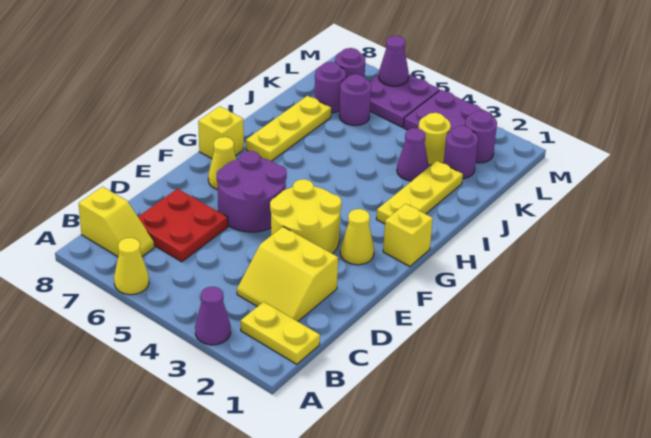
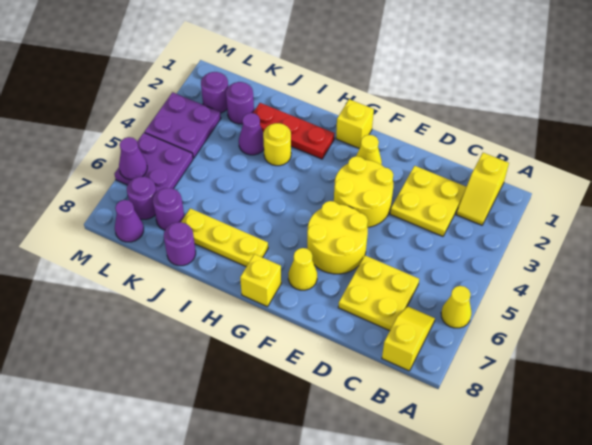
purple cone A3 level 1 -> purple cone L8 level 1
yellow plate B1:B2 level 1 -> yellow slope B1:B2 level 1 top 1
yellow slope C2:D3 level 1 top D -> yellow plate C2:D3 level 1
red plate C6:D7 level 1 -> yellow plate C6:D7 level 1
purple round brick E5:F6 level 1 -> yellow round brick E5:F6 level 1
yellow plate H2:J2 level 1 -> red plate H2:J2 level 1
yellow round brick K3 level 1 -> yellow round brick I3 level 1
purple round brick K6 level 1 -> purple round brick J8 level 1

